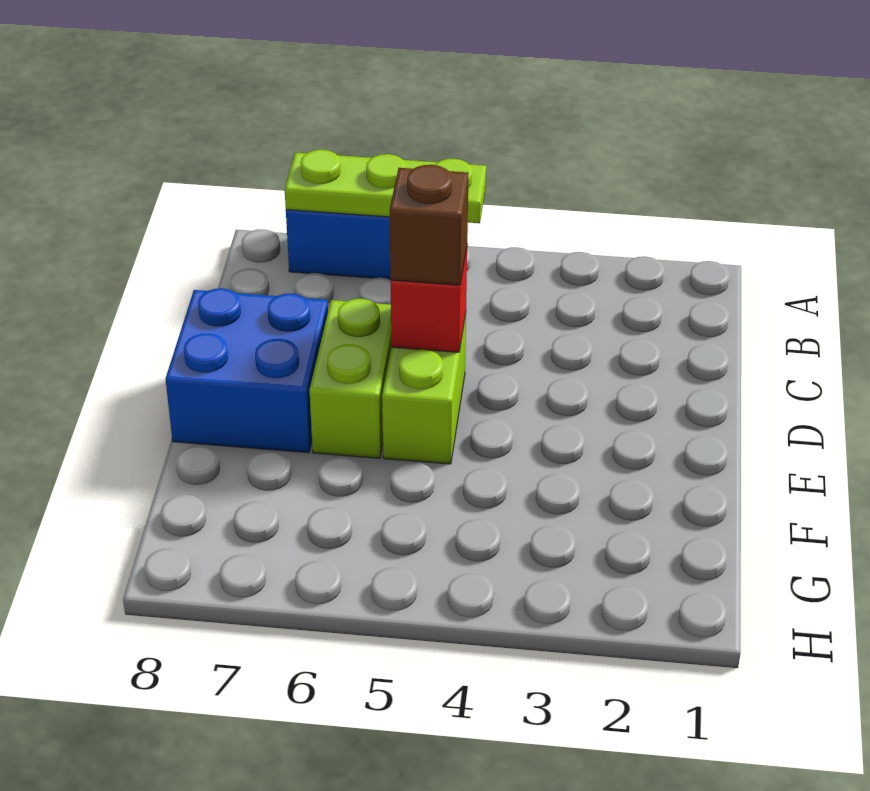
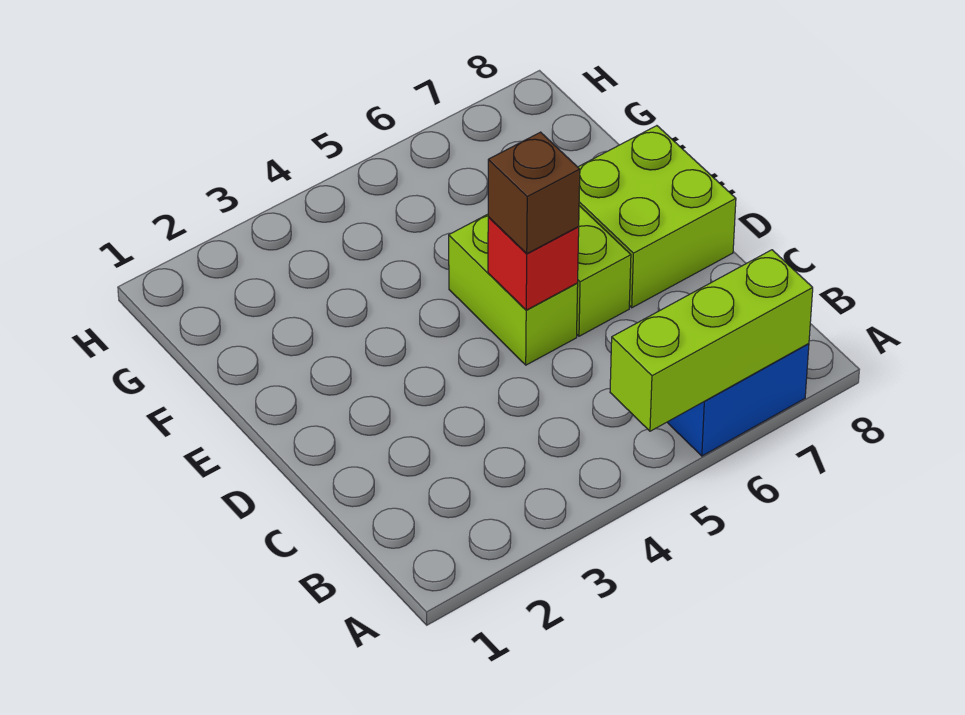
lime plate A5:A7 level 2 -> lime brick A5:A7 level 2
blue brick D7:E8 level 1 -> lime brick D7:E8 level 1

